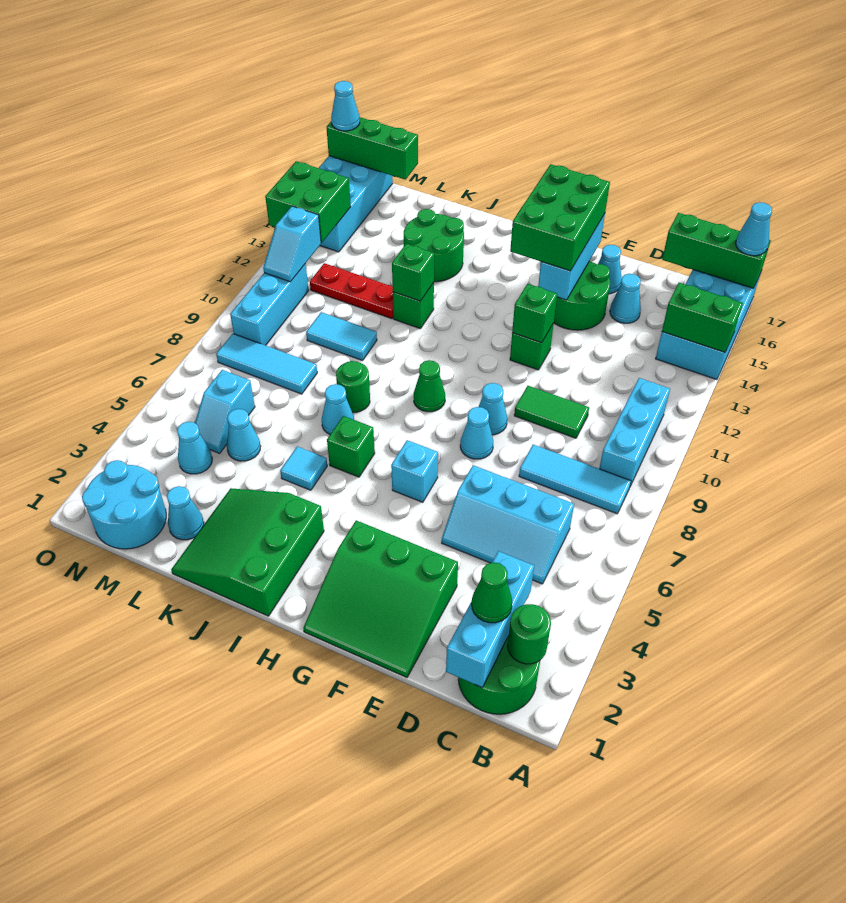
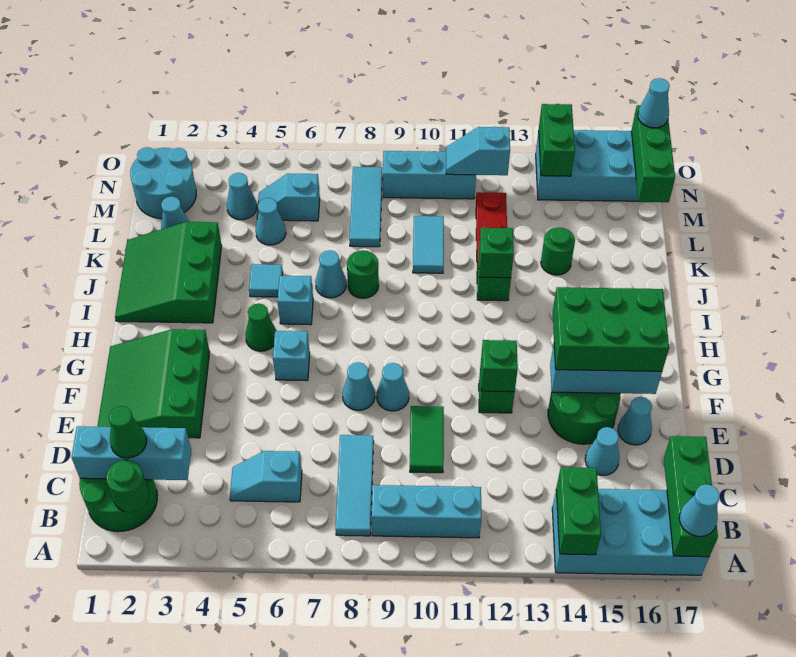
cyan slope C5:E6 level 1 top 6 -> cyan slope C5:C6 level 1 top 6
green cone H9 level 1 -> green cone H5 level 1
green slope I1:K3 level 1 top I -> green slope I1:K3 level 1 top 3
green brick I6 level 1 -> cyan brick I6 level 1
green round brick J14:K15 level 1 -> green round brick K14 level 1
green brick N13:O14 level 2 -> green brick N14:O14 level 2

